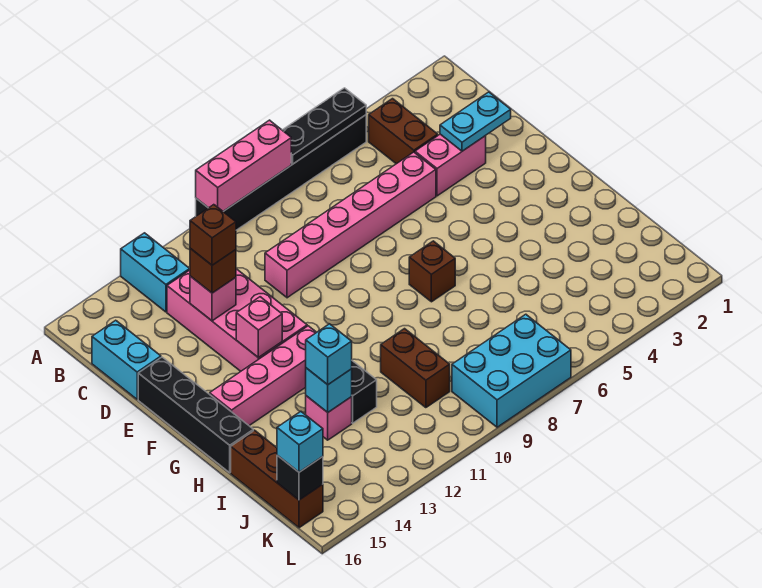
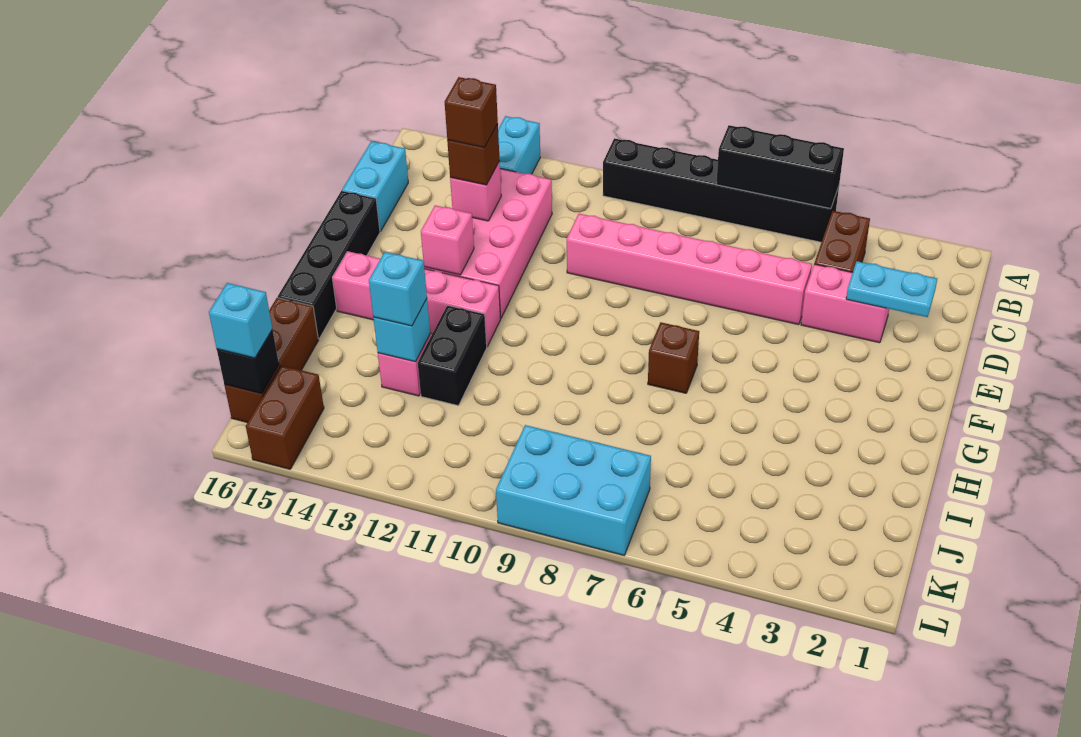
black plate A5:A7 level 2 -> black brick A5:A7 level 2
pink brick A8:A10 level 2 -> none
brown brick I10:J10 level 1 -> brown brick K15:L15 level 1

